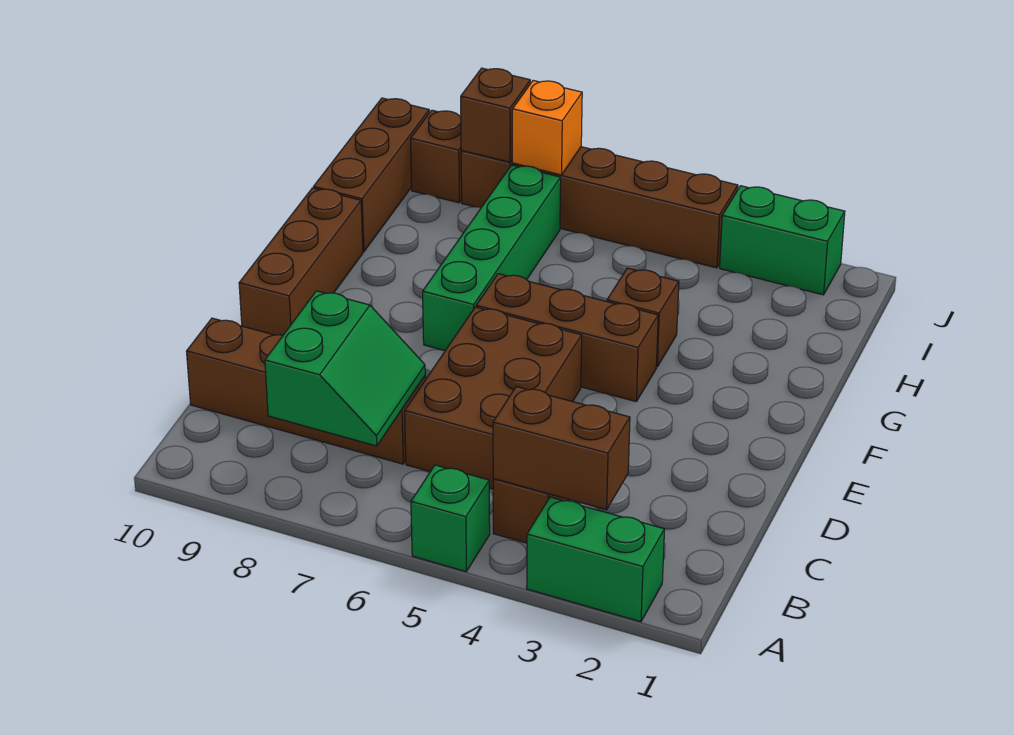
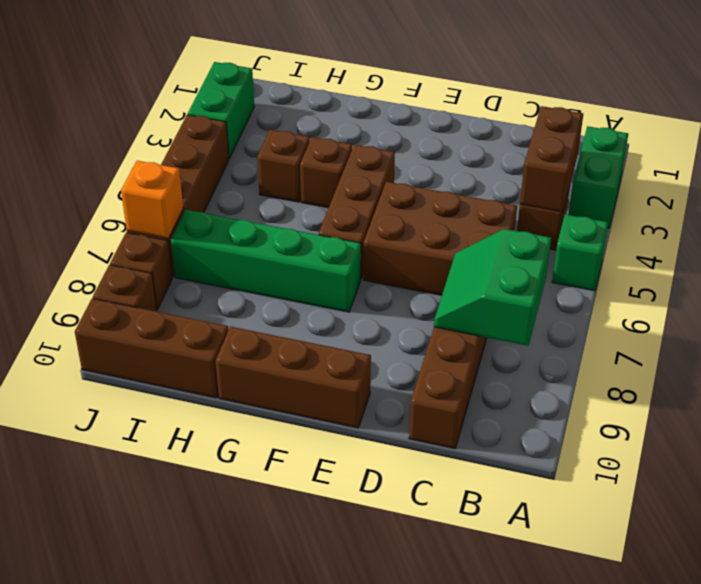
green slope B7:C8 level 2 top 8 -> green slope B7:C8 level 2 top B
brown brick J8 level 2 -> brown brick H4 level 1

